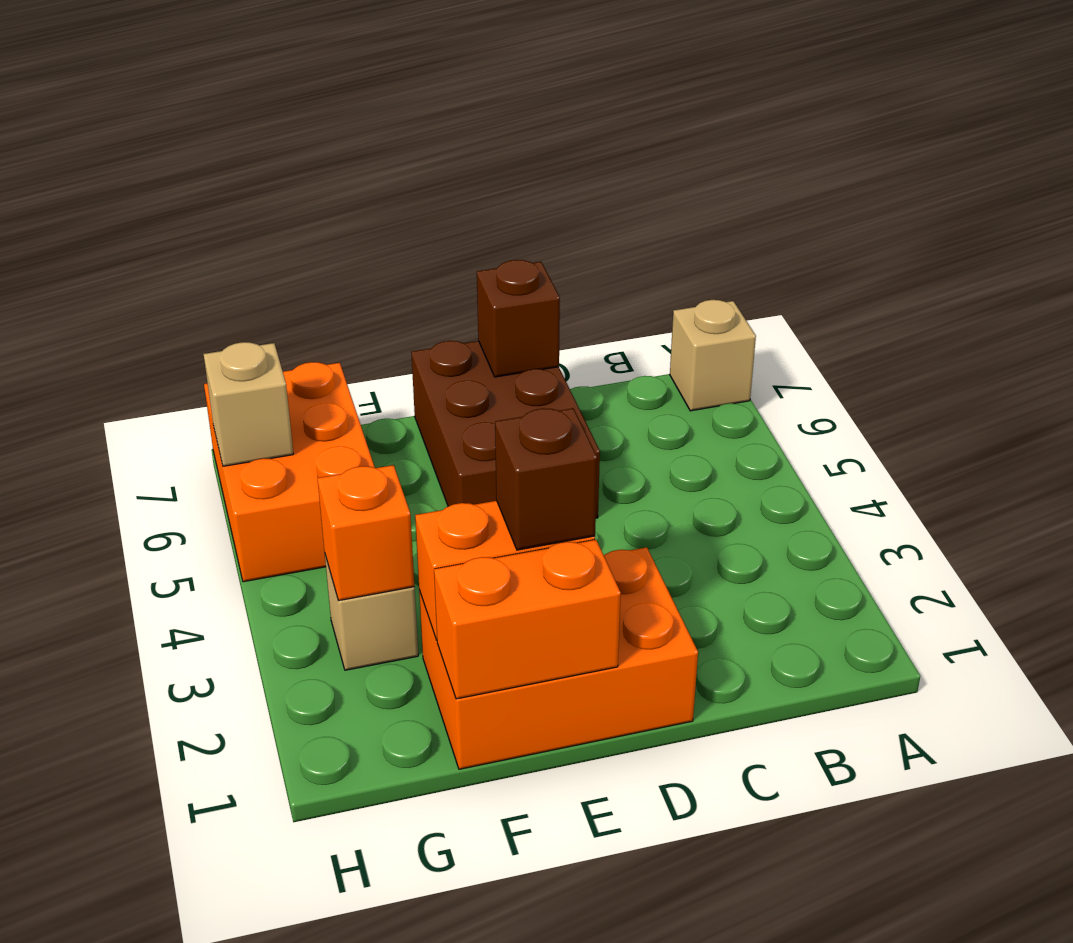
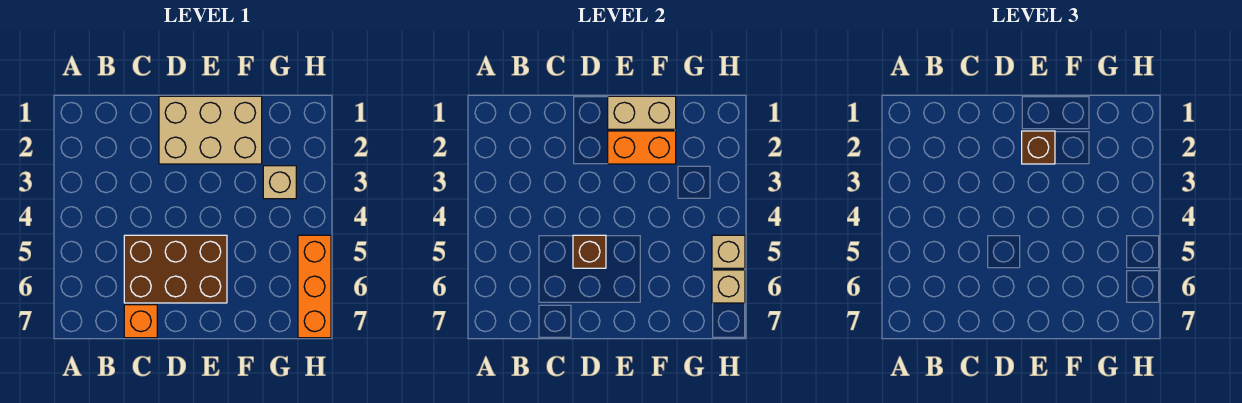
tan brick A7 level 1 -> tan brick H5 level 2
orange brick D1:F2 level 1 -> tan brick D1:F2 level 1
brown brick D5:E7 level 1 -> brown brick C5:E6 level 1
brown brick D7 level 2 -> brown brick D5 level 2
orange brick E1:F1 level 2 -> tan brick E1:F1 level 2
orange brick G3 level 2 -> orange brick C7 level 1
orange brick G5:H7 level 1 -> orange brick H5:H7 level 1

